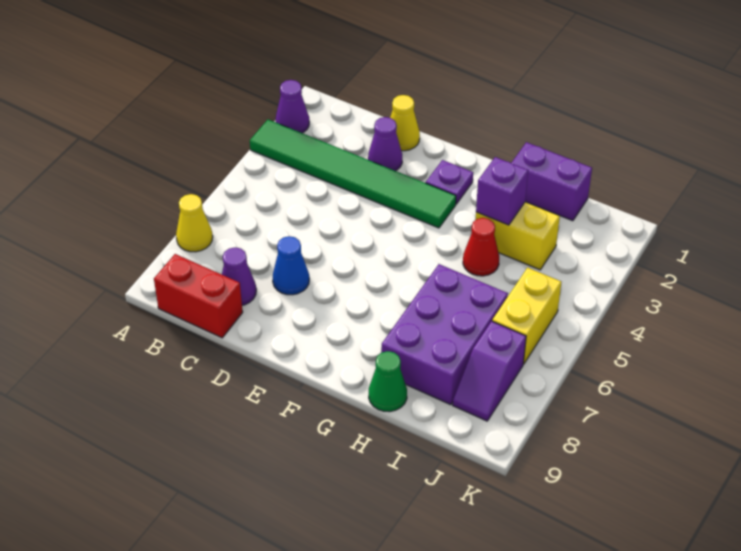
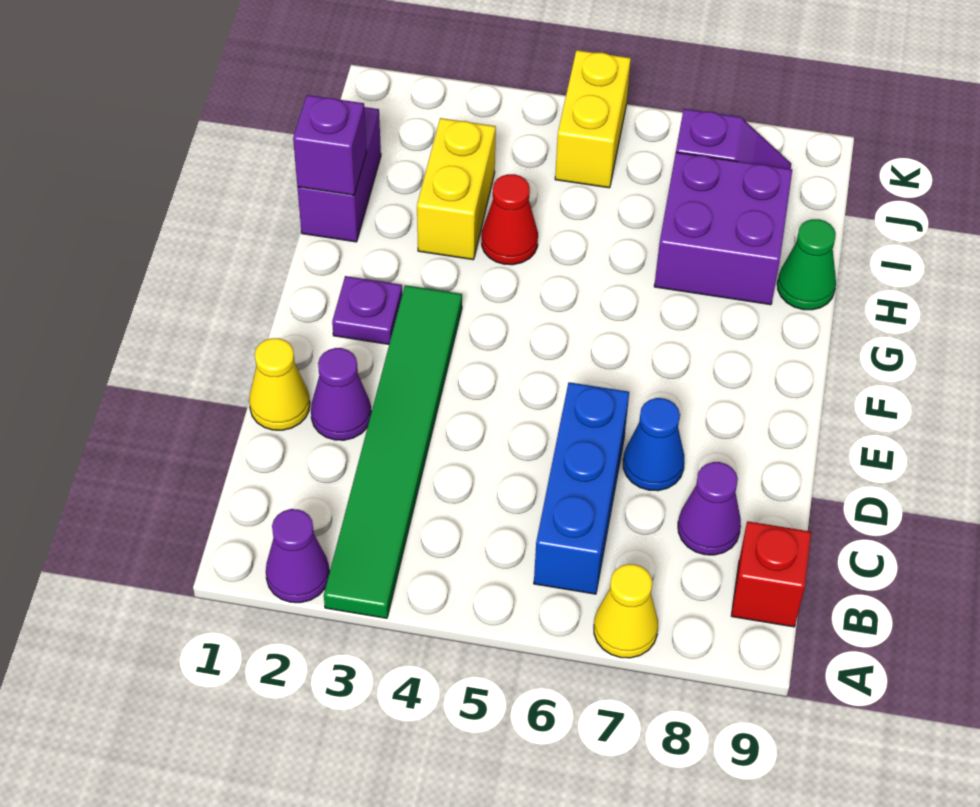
none -> blue brick B6:D6 level 1
red brick B9:C9 level 1 -> red brick B9 level 1
purple brick H3 level 2 -> purple brick H1 level 2
purple brick H6:I8 level 1 -> purple brick H7:I8 level 1
yellow brick J5:J6 level 1 -> yellow brick J5:K5 level 1

